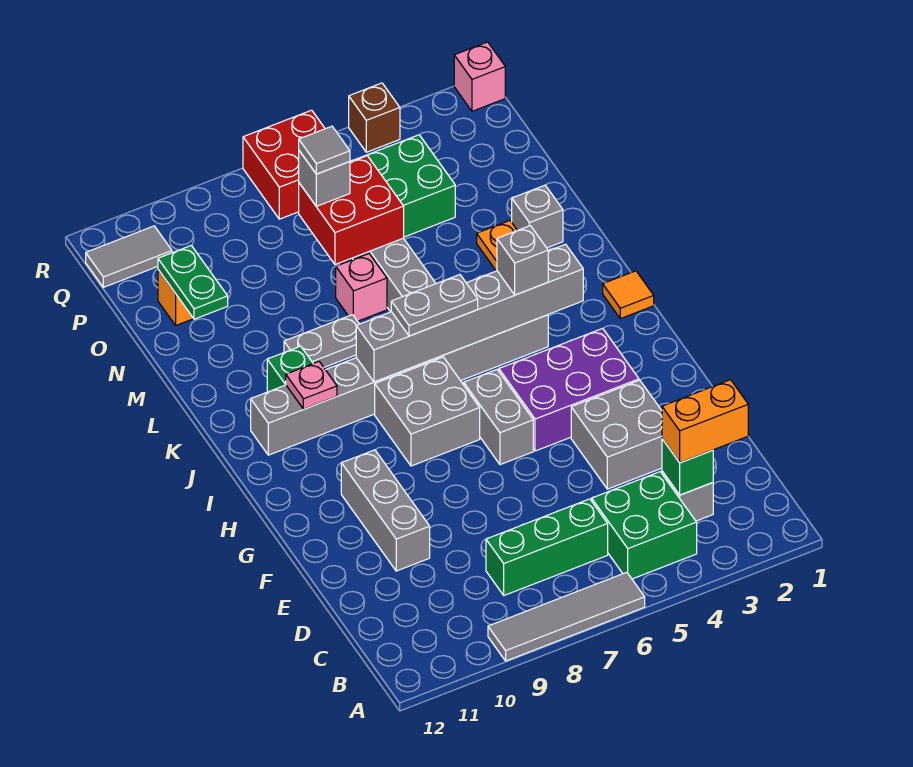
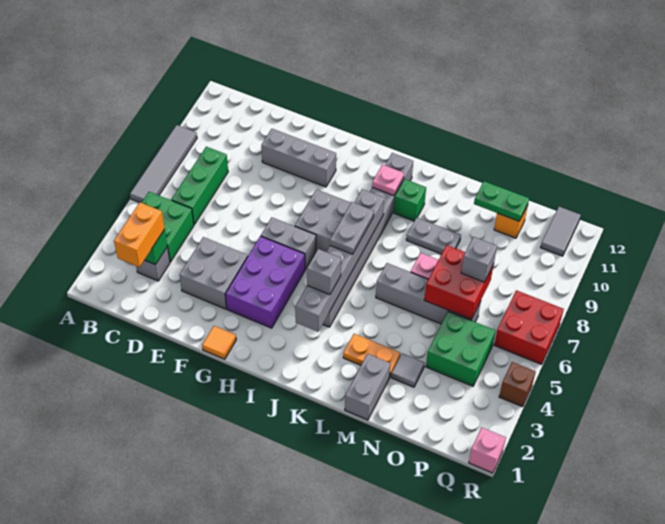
orange tile J1 level 1 -> orange tile G1 level 1
grey plate L8:L9 level 1 -> grey plate L9:M9 level 1
grey brick M2 level 1 -> grey brick M1:M2 level 1
grey tile O7 level 4 -> grey tile N3 level 1

